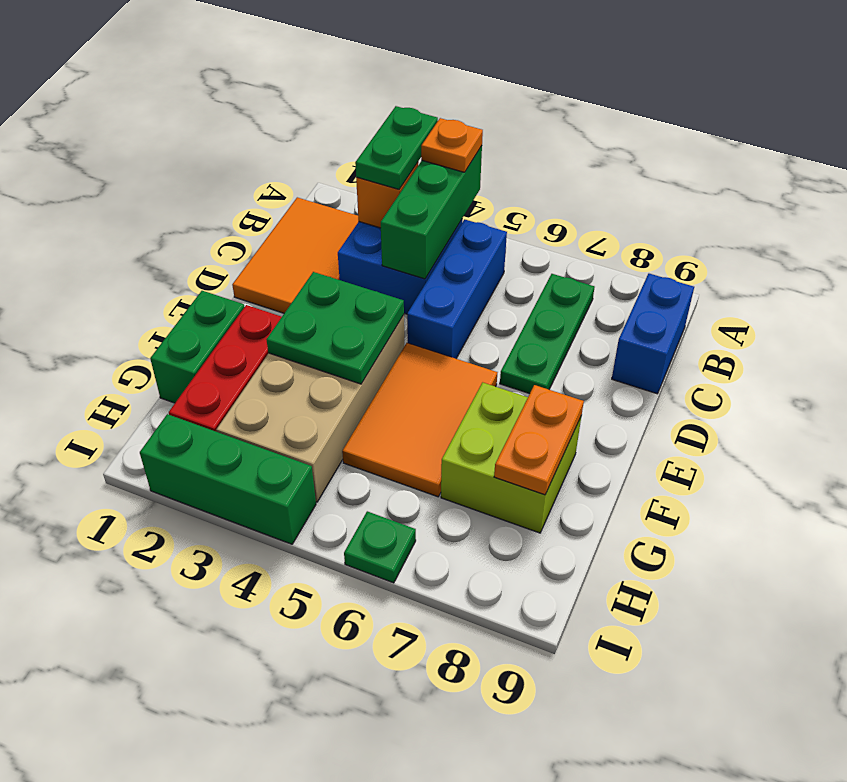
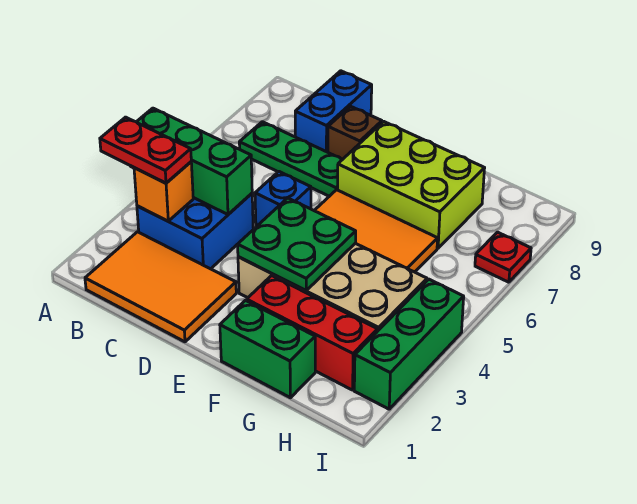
green plate A3:B3 level 3 -> red plate A3:B3 level 3
orange plate A4 level 3 -> none
blue brick B5:D5 level 1 -> blue brick D5 level 1
blue brick B9:C9 level 1 -> blue brick C8:C9 level 1
none -> brown brick D8 level 1
lime brick F7:G8 level 1 -> lime brick E7:G8 level 1
orange plate F8:G8 level 2 -> none
green plate I6 level 1 -> none
none -> red plate I7 level 1

